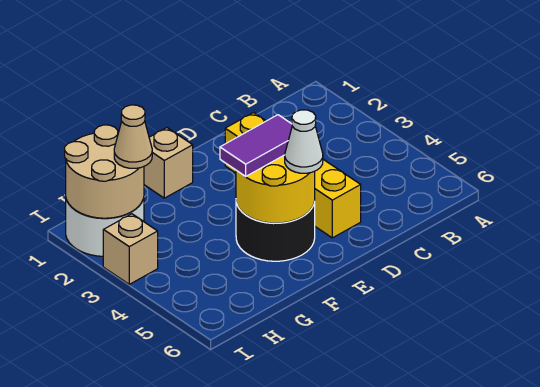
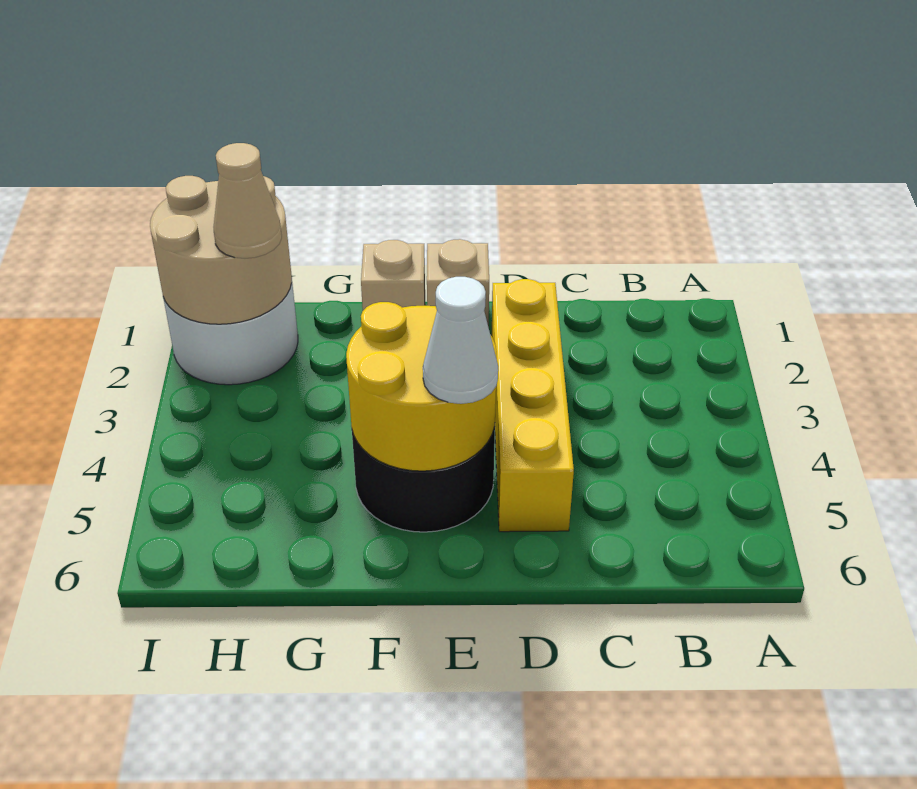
purple tile E4:F4 level 3 -> none
tan brick I3 level 1 -> tan brick E1 level 1

